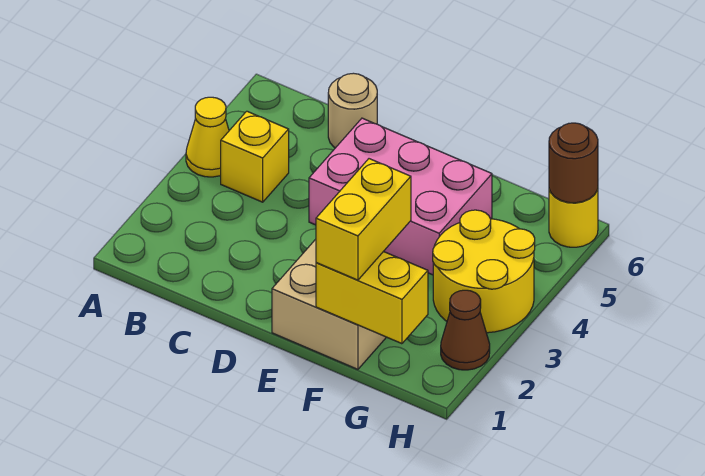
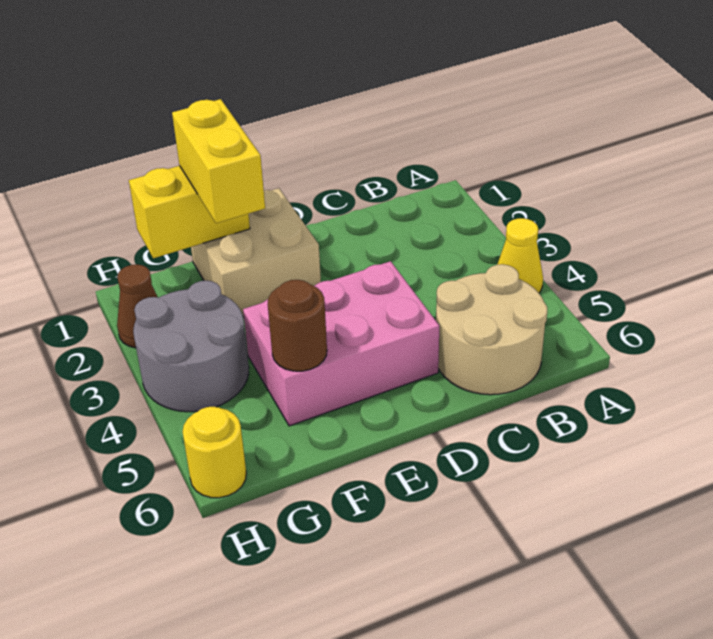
yellow brick B4 level 1 -> none
tan round brick C6 level 1 -> tan round brick B5:C6 level 1
yellow round brick G3:H4 level 1 -> grey round brick G3:H4 level 1
brown round brick H6 level 2 -> brown round brick F5 level 2

